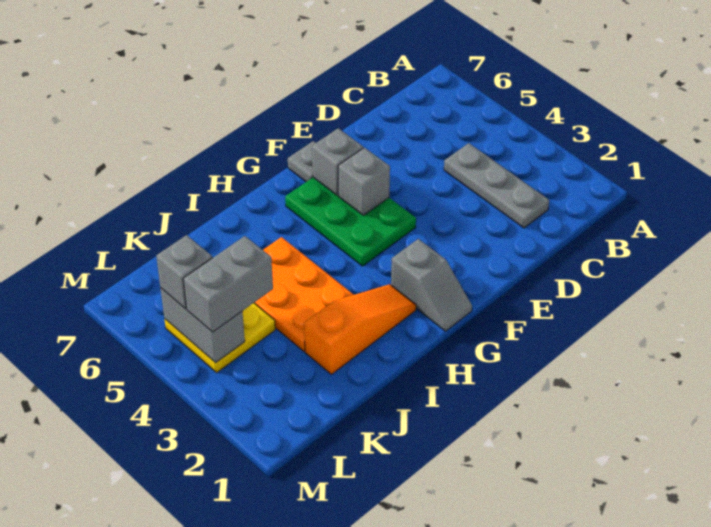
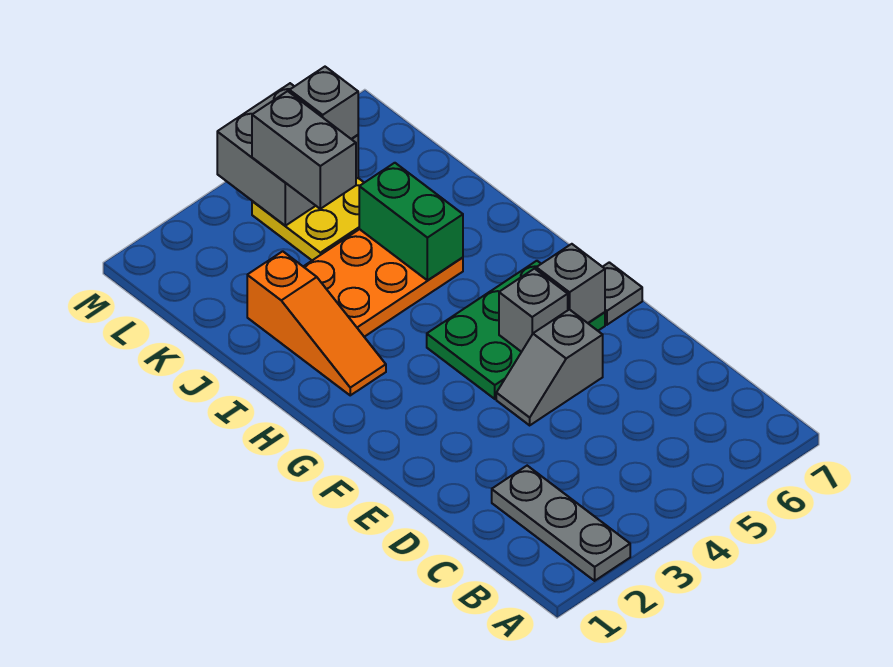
grey plate C2:C4 level 1 -> grey plate A2:C2 level 1
grey slope G1:G2 level 1 top 2 -> grey slope E4:E5 level 1 top 5
none -> green brick I5:J5 level 2
grey brick L4:L5 level 2 -> grey brick L4:M5 level 2

